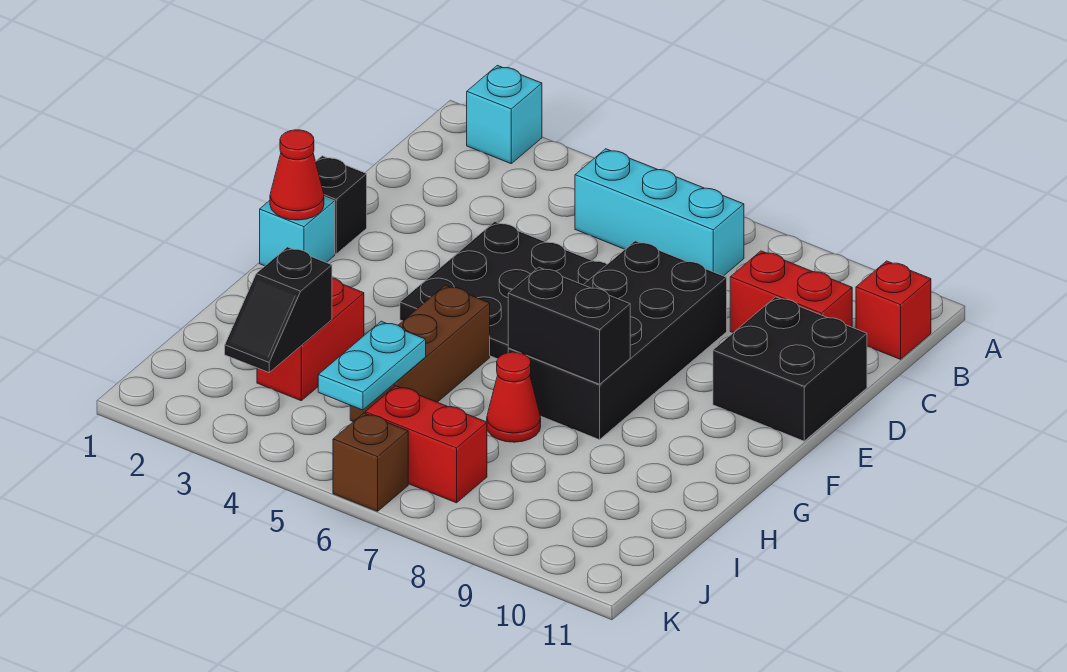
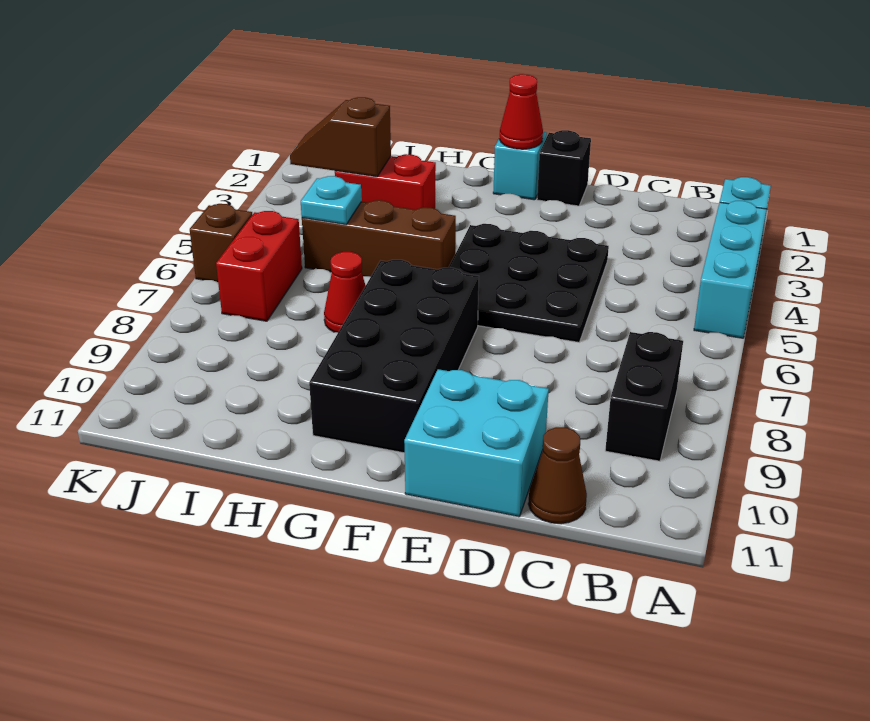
cyan brick B5:B7 level 1 -> cyan brick A3:A5 level 1
red brick B11 level 1 -> none
red brick C9:C10 level 1 -> none
none -> brown cone C11 level 1
black brick D7:G8 level 1 -> black brick F7:G10 level 1
black brick D10:E11 level 1 -> cyan brick D10:E11 level 1
black brick G7:G8 level 2 -> black brick B8:B9 level 1
black slope I3:J3 level 2 top I -> brown slope I3:J3 level 2 top I
cyan plate I5:J5 level 2 -> cyan plate I5 level 2

